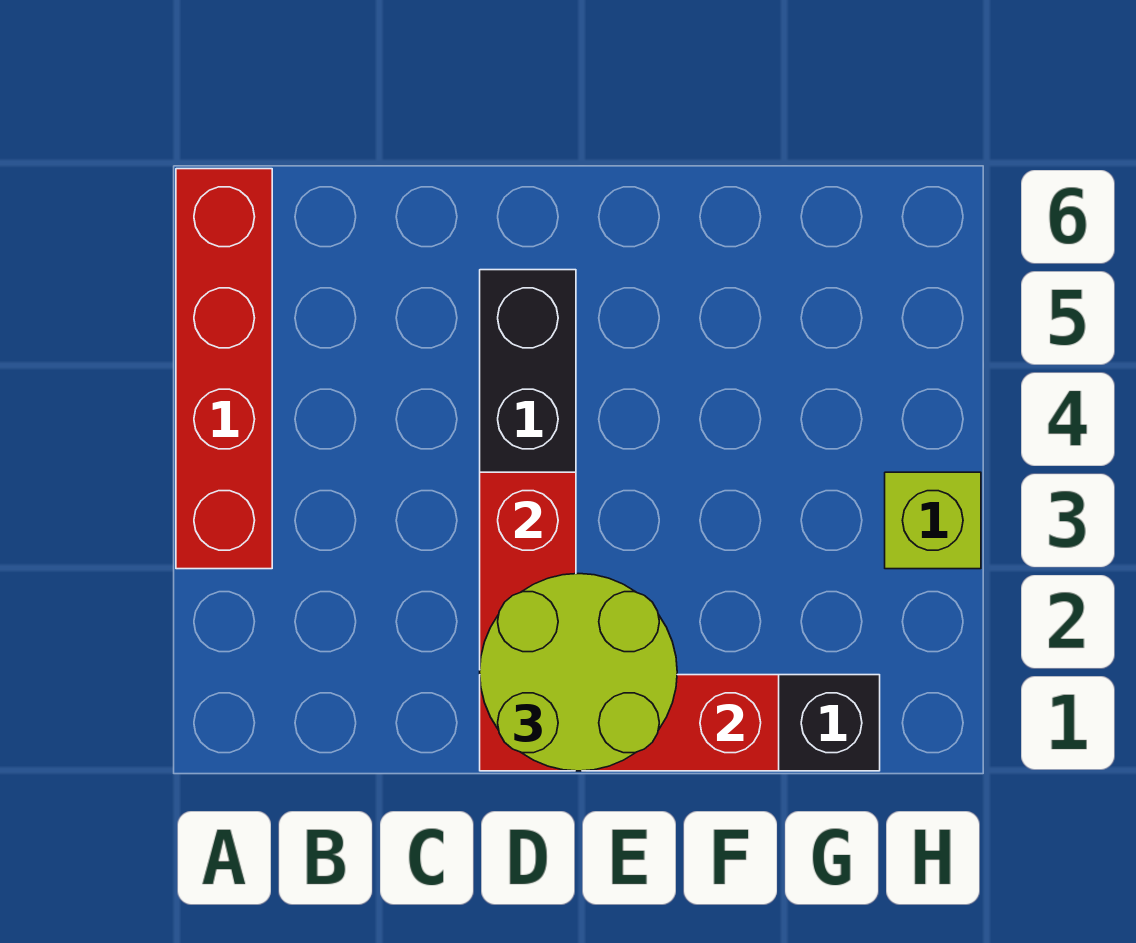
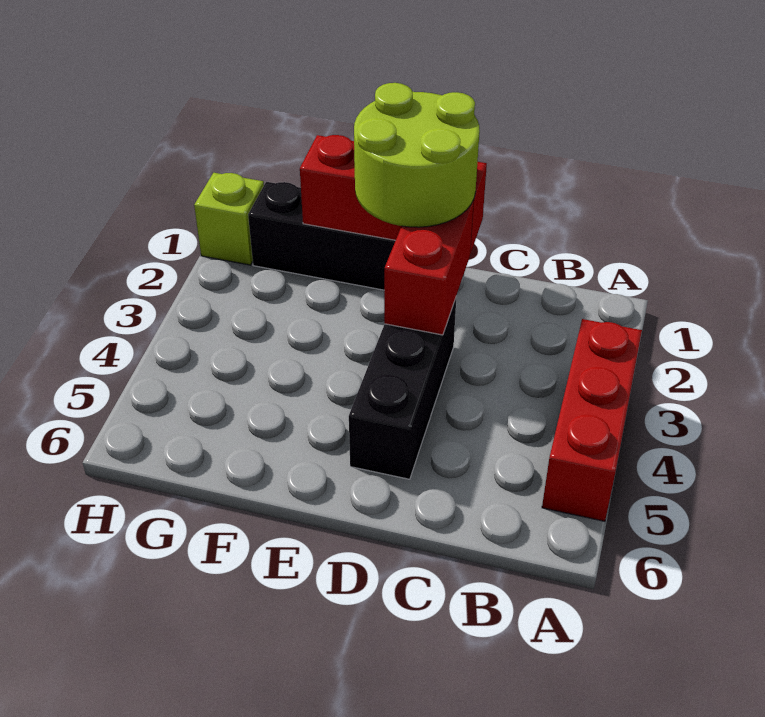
red brick A3:A6 level 1 -> red brick A3:A5 level 1
lime brick H3 level 1 -> lime brick H1 level 1

